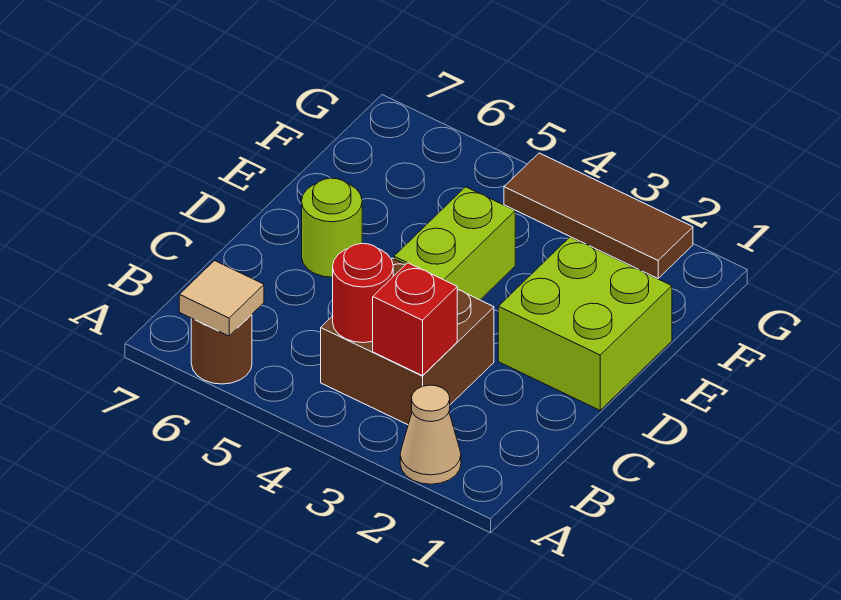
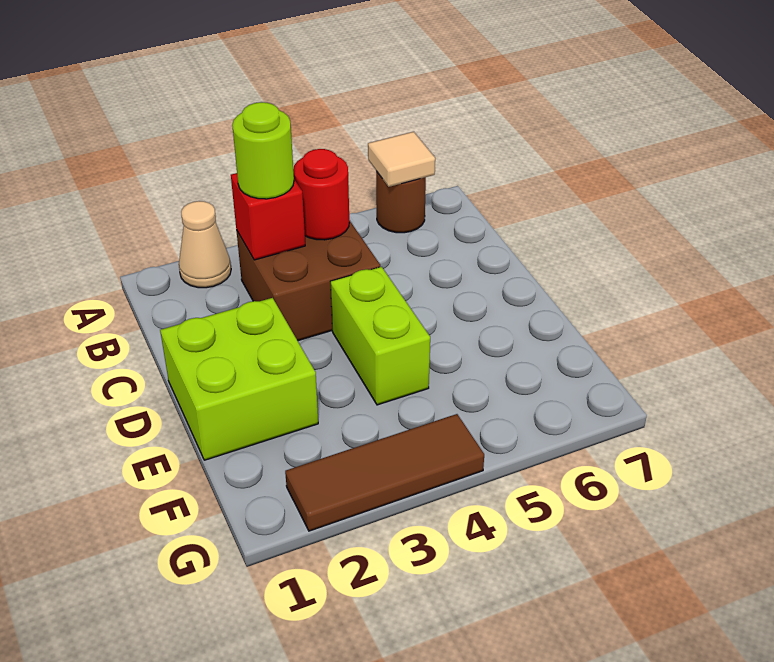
lime round brick D6 level 1 -> lime round brick B3 level 3

